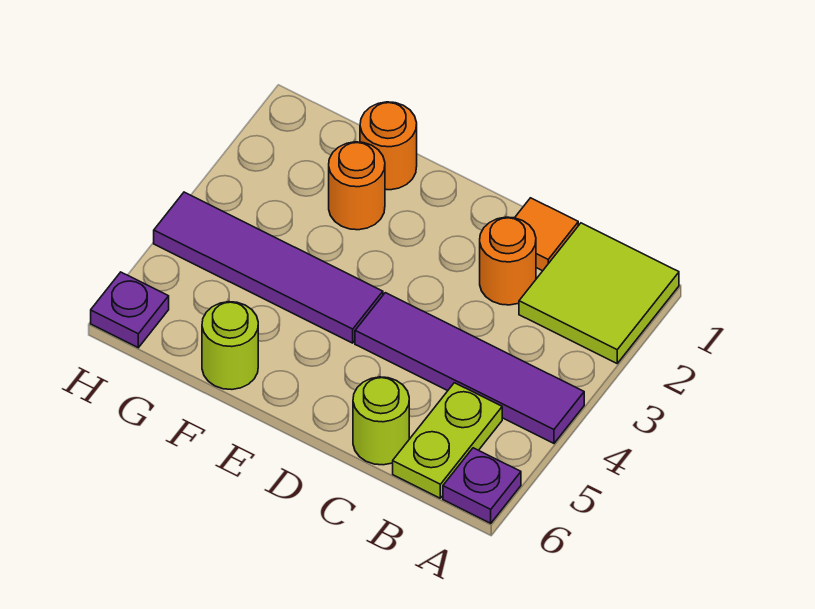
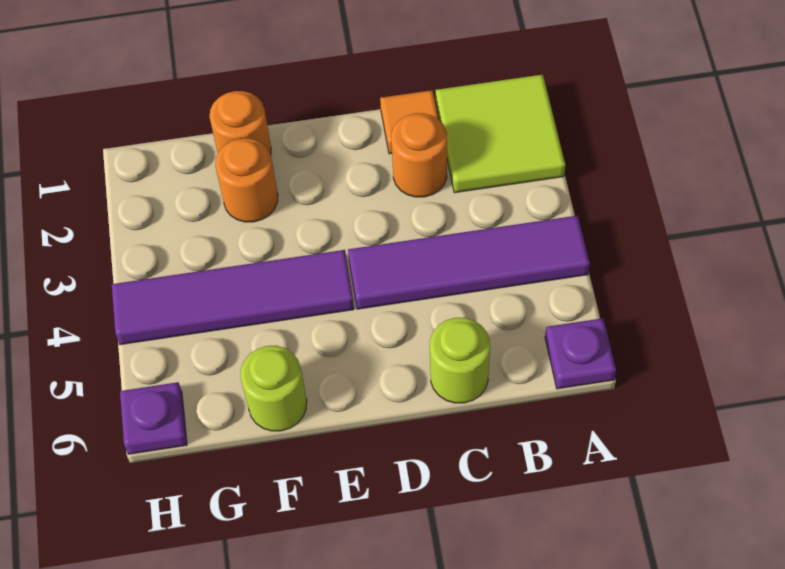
lime plate B5:B6 level 1 -> none

